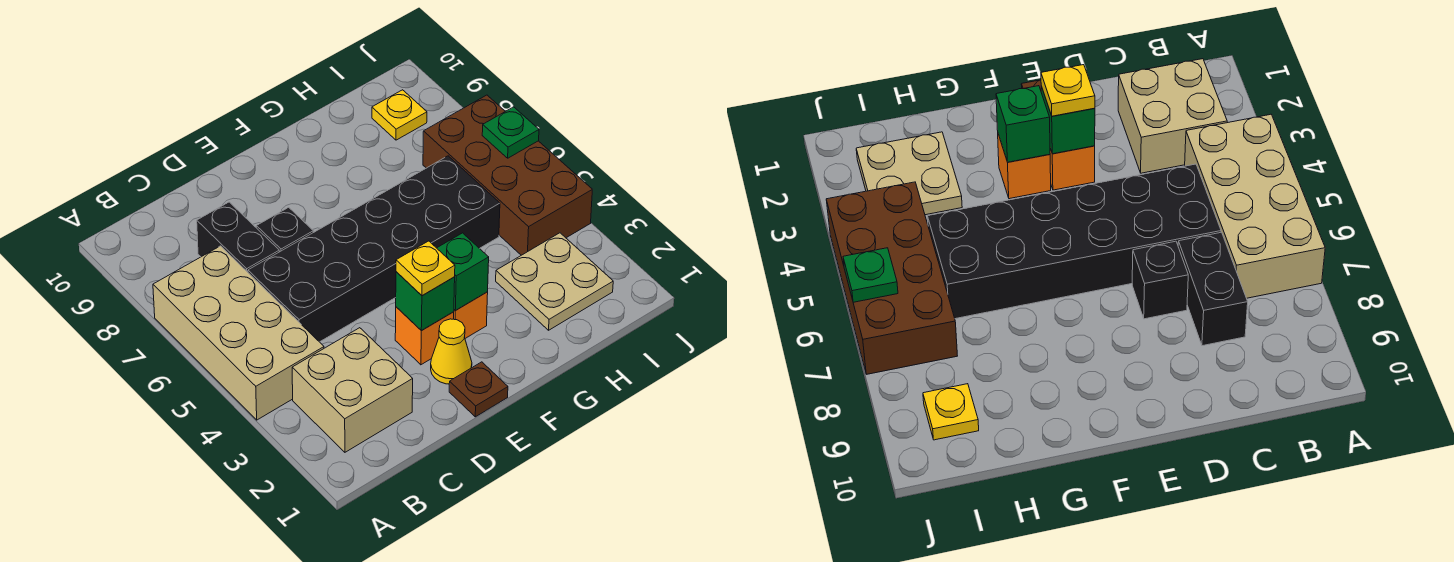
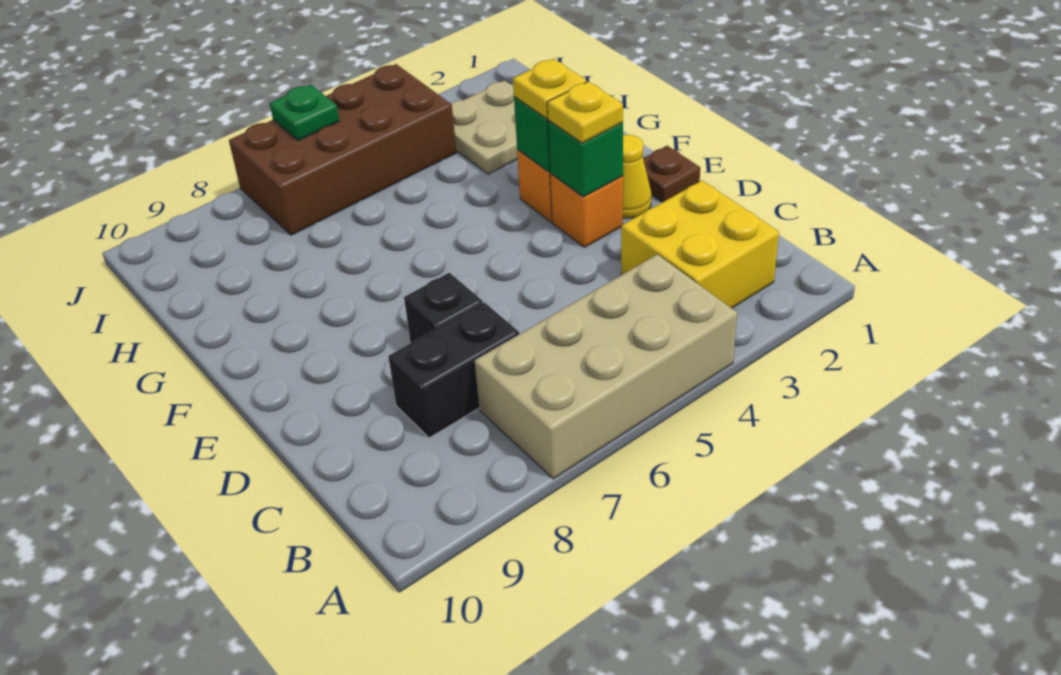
tan brick B2:C3 level 1 -> yellow brick B2:C3 level 1
black brick C5:H6 level 1 -> none
yellow plate I9 level 1 -> yellow plate F3 level 3

